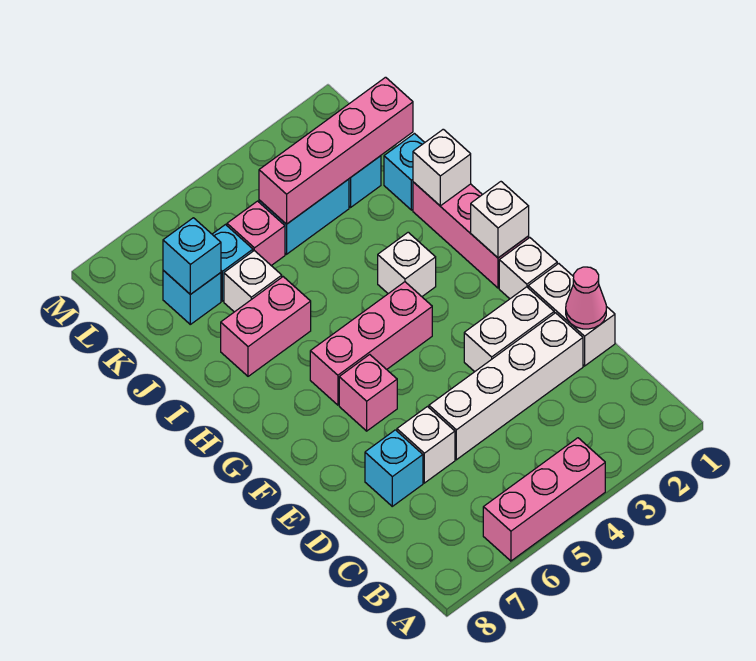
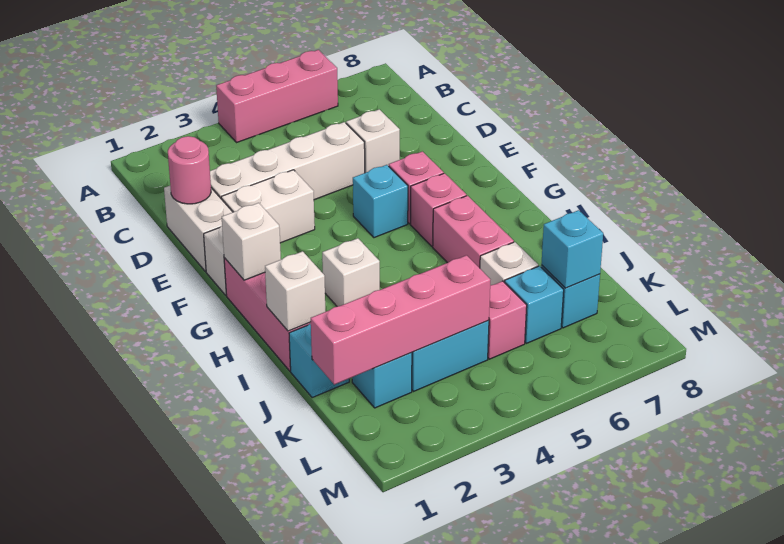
pink cone D1 level 2 -> pink round brick D1 level 2
cyan brick D7 level 1 -> cyan brick F5 level 1
pink brick G4:G6 level 1 -> pink brick G6 level 1
pink brick I6:I7 level 1 -> pink brick H6:I6 level 1

